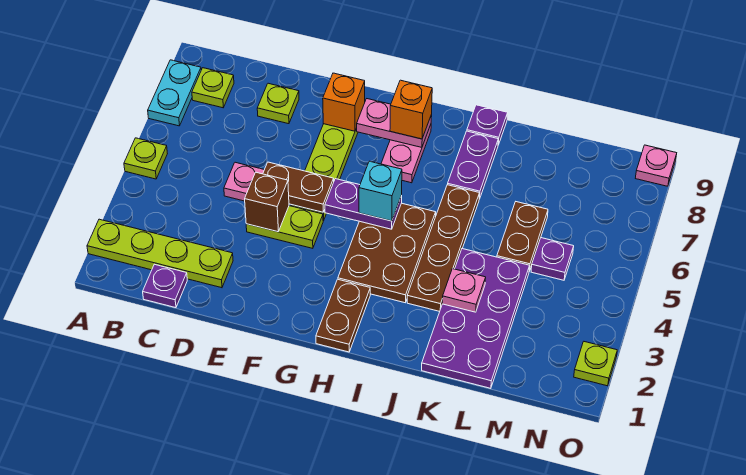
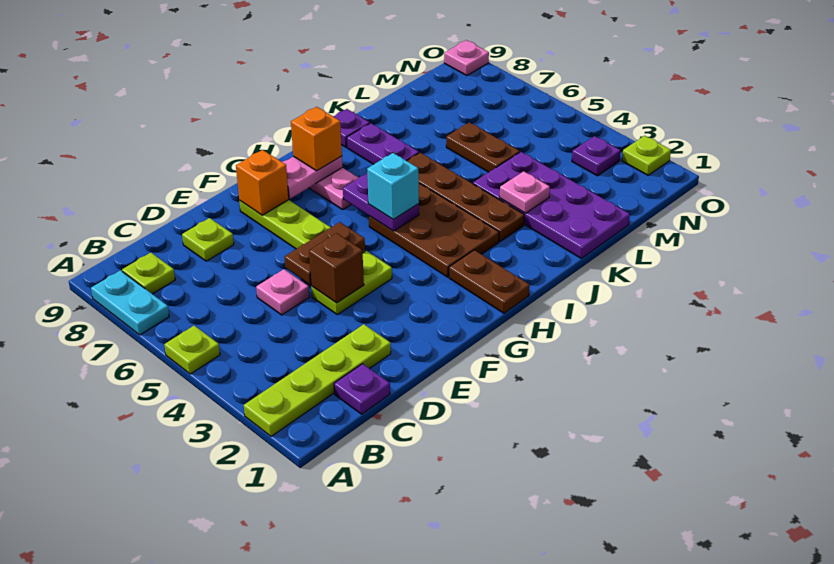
purple plate G5:H5 level 2 -> purple plate H5:H6 level 2
purple plate M5 level 1 -> purple plate N3 level 1

